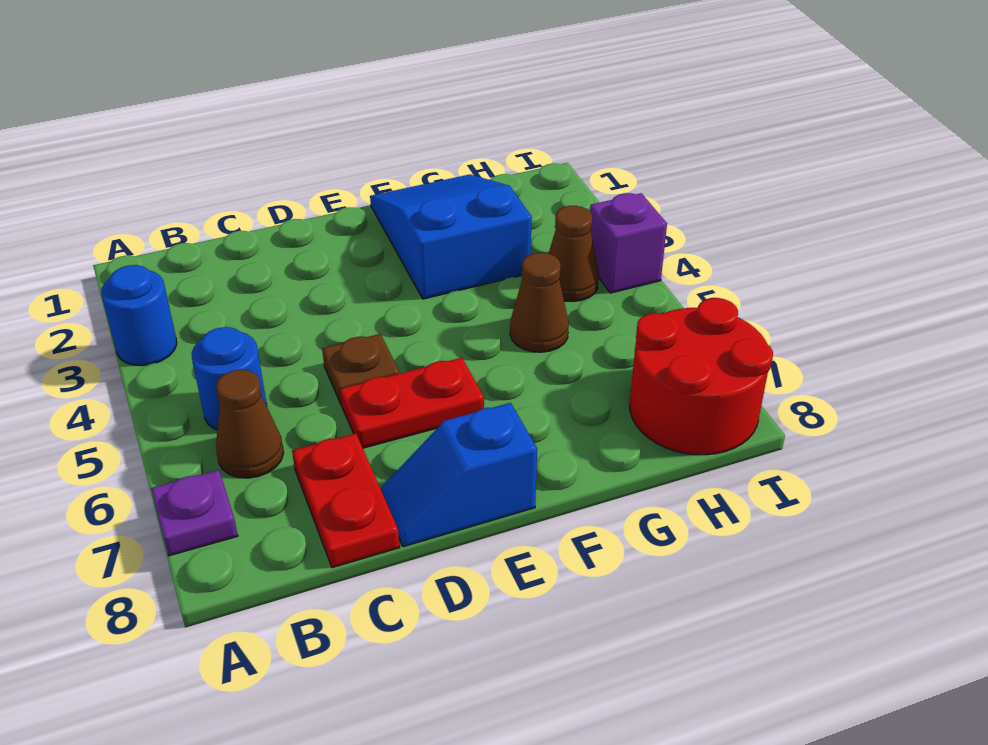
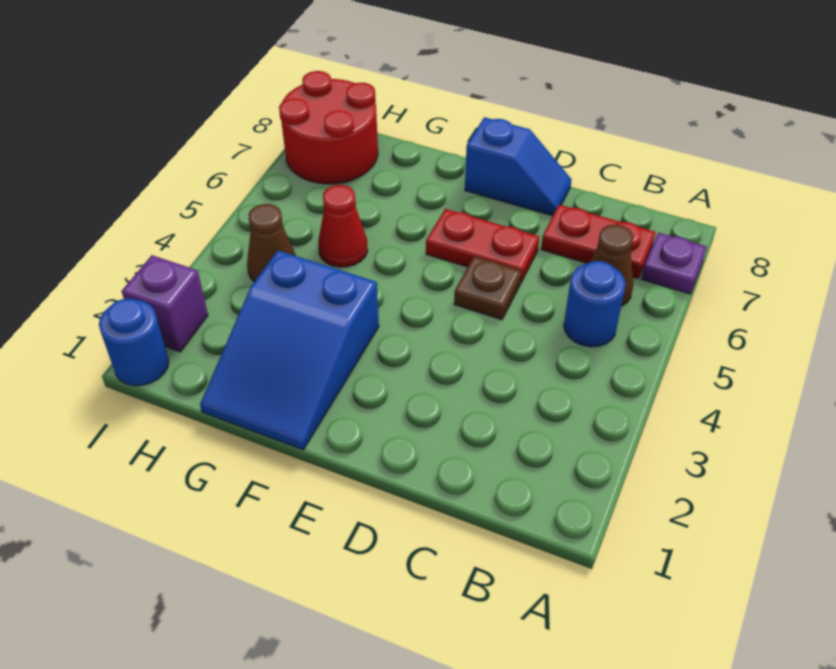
blue round brick A3 level 1 -> blue round brick I1 level 1
red plate C7:C8 level 1 -> red plate B7:C7 level 1
brown cone G5 level 1 -> red cone G5 level 1
purple brick I4 level 1 -> purple brick I2 level 1

